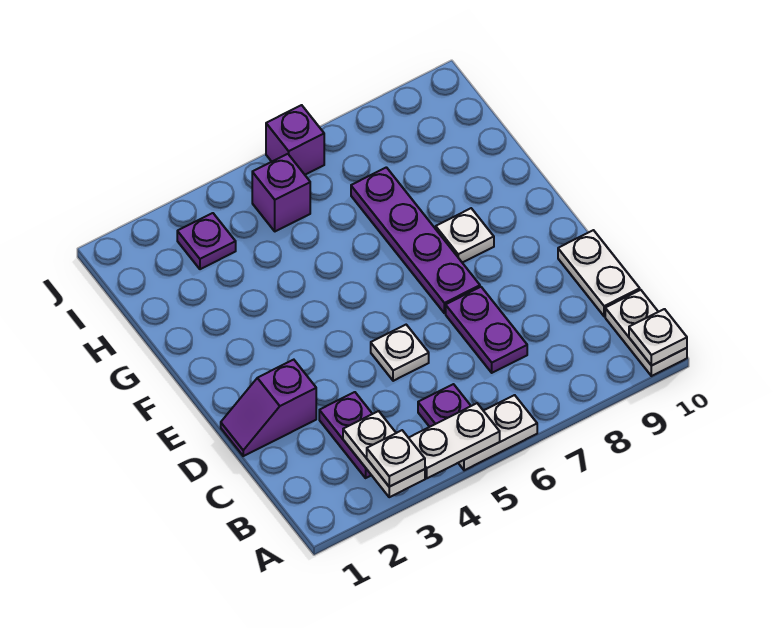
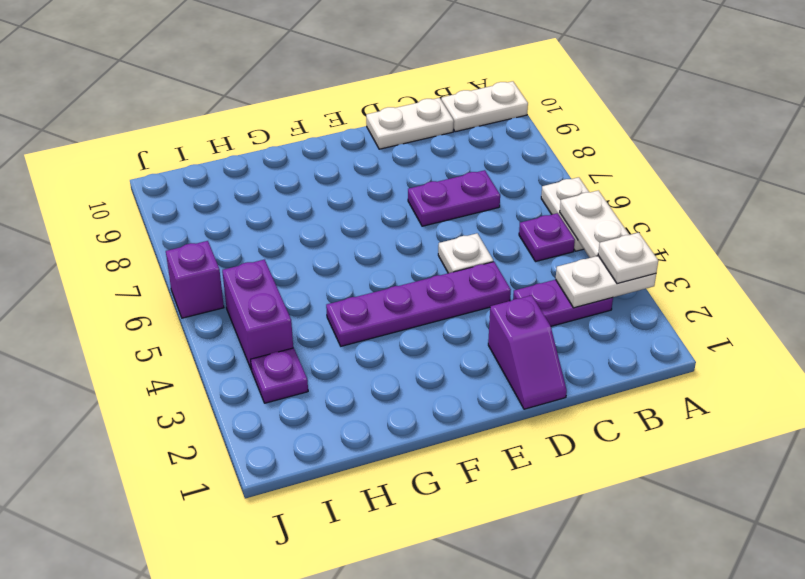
white plate A10 level 2 -> none
purple plate E7:H7 level 1 -> purple plate D4:G4 level 1
white plate F8 level 1 -> none
purple brick I5 level 1 -> purple brick I4:I5 level 1

